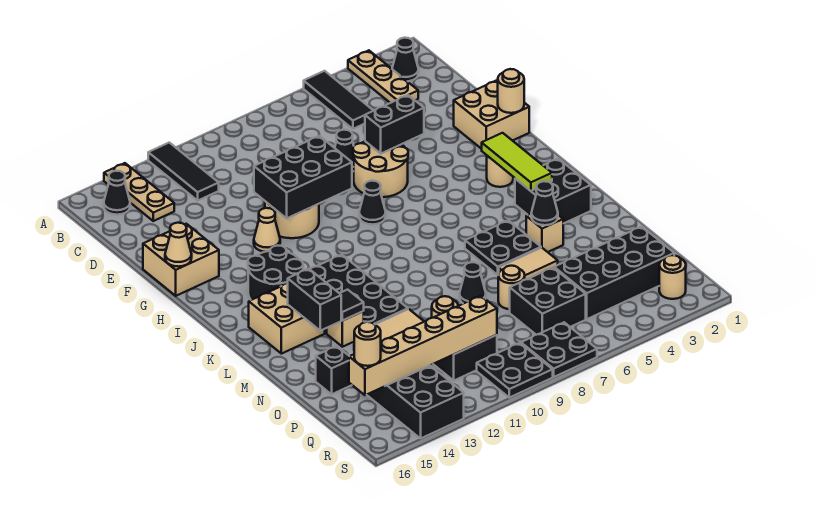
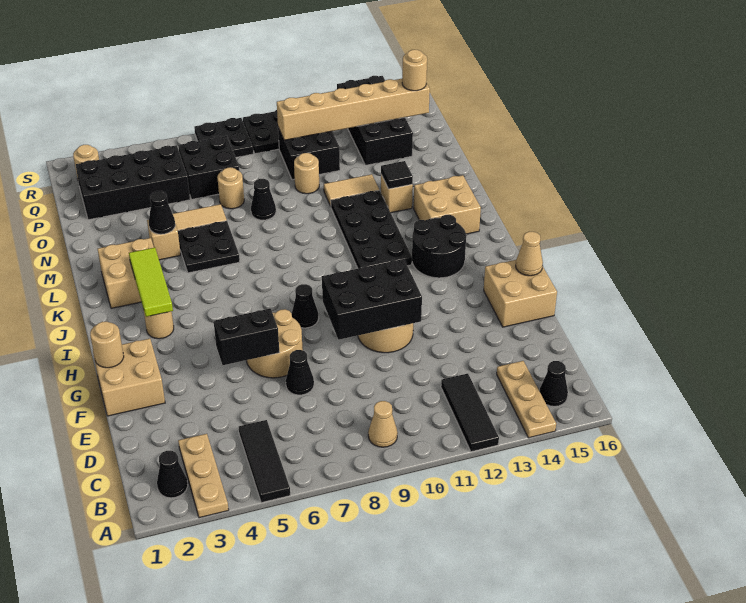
tan cone G12 level 1 -> tan cone B9 level 1
black brick K2:L3 level 1 -> tan brick K2:L3 level 1
black brick L14:M14 level 2 -> none
black brick O15 level 1 -> none

